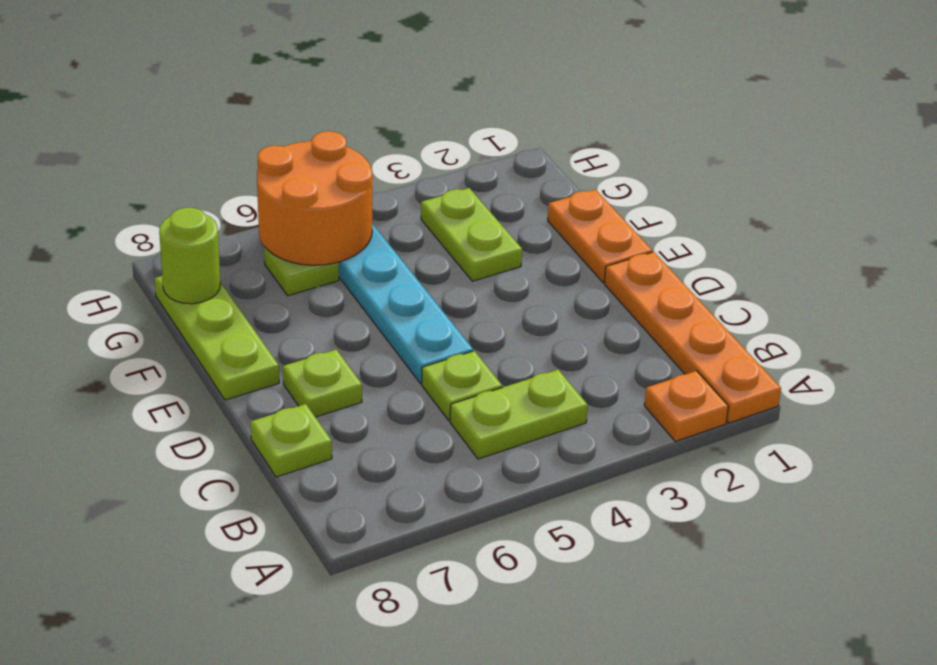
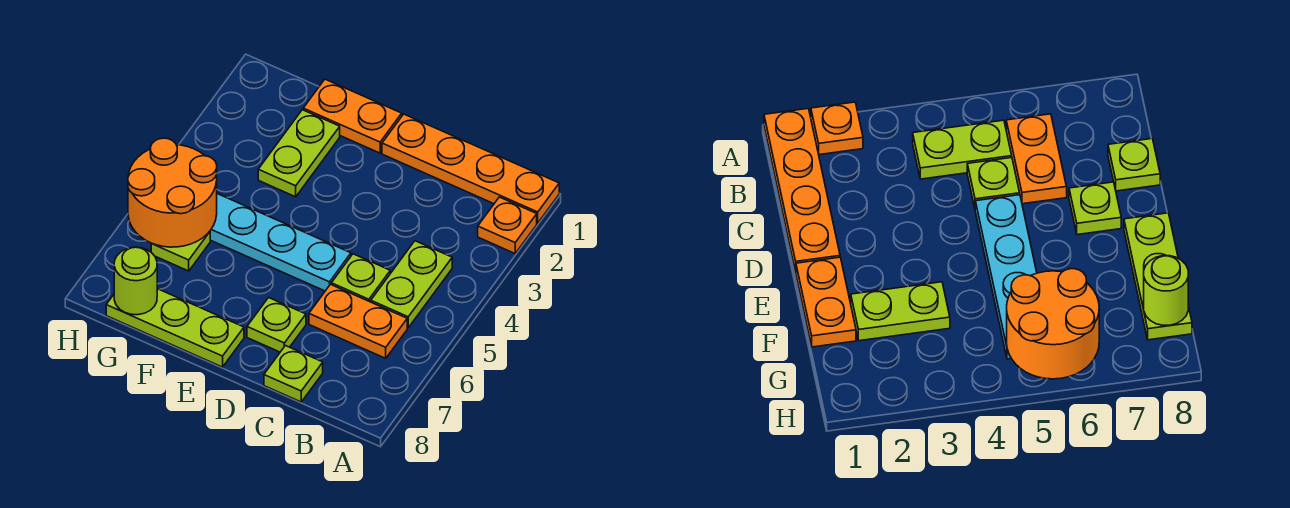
none -> orange plate B6:C6 level 1
lime plate F3:G3 level 1 -> lime plate F2:F3 level 1

